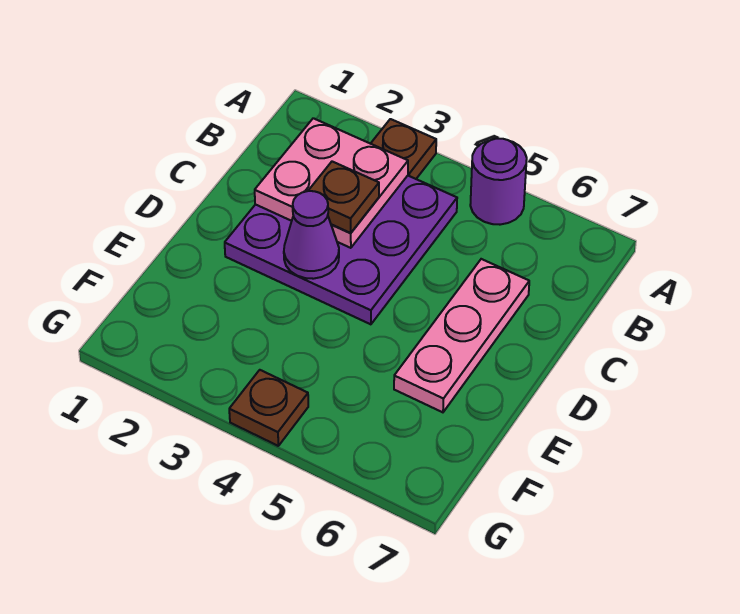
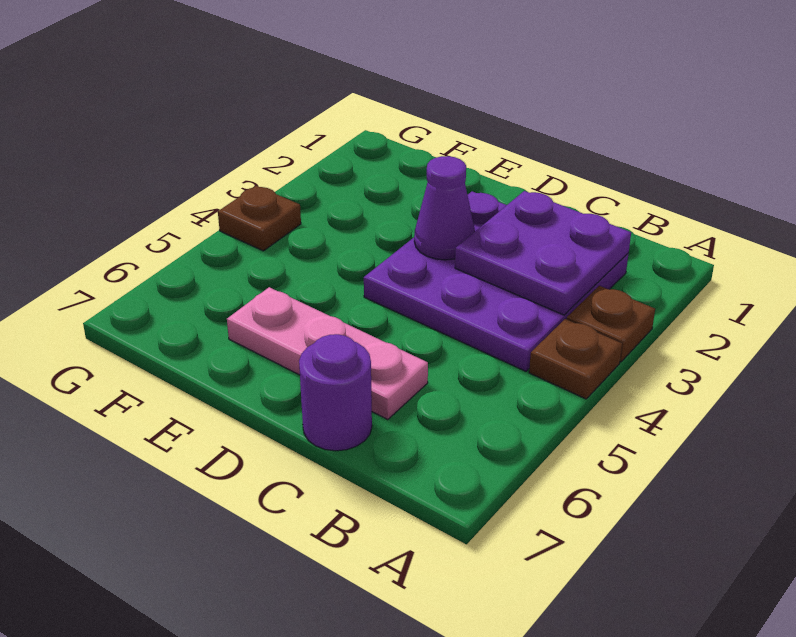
purple round brick A5 level 1 -> purple round brick C7 level 1
pink plate B2:C3 level 2 -> purple plate B2:C3 level 2
brown plate C3 level 3 -> brown plate A4 level 1

